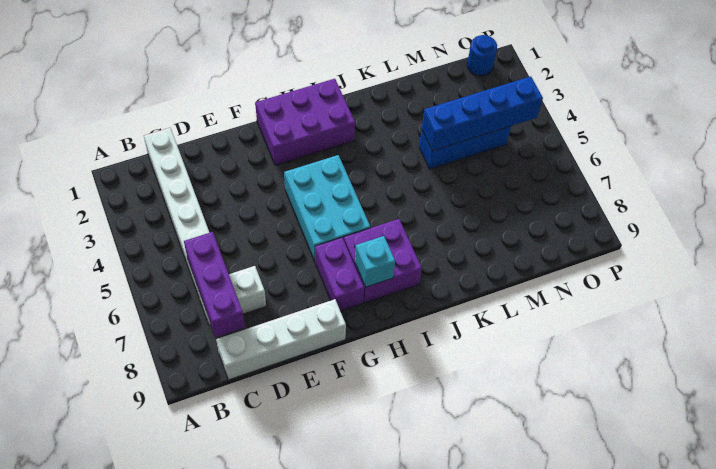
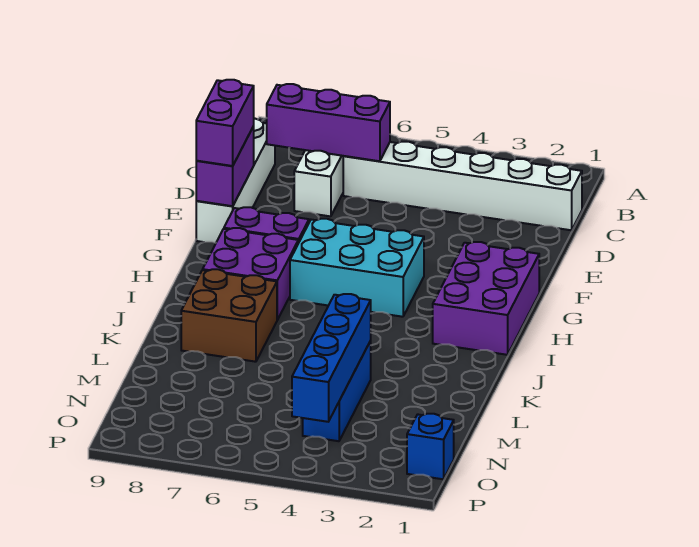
none -> purple brick E9:F9 level 2
none -> purple brick E9:F9 level 3
cyan brick H8 level 2 -> none
none -> brown brick J7:K8 level 1
blue round brick O1 level 1 -> blue brick O1 level 1

